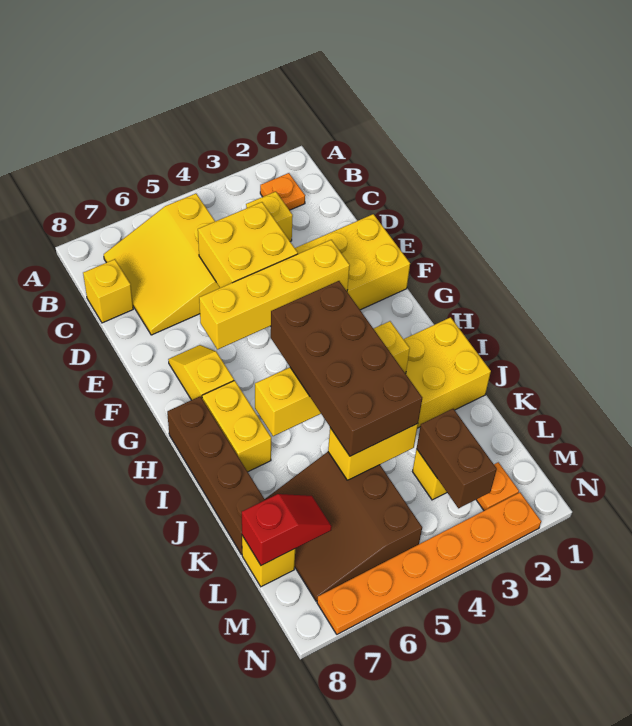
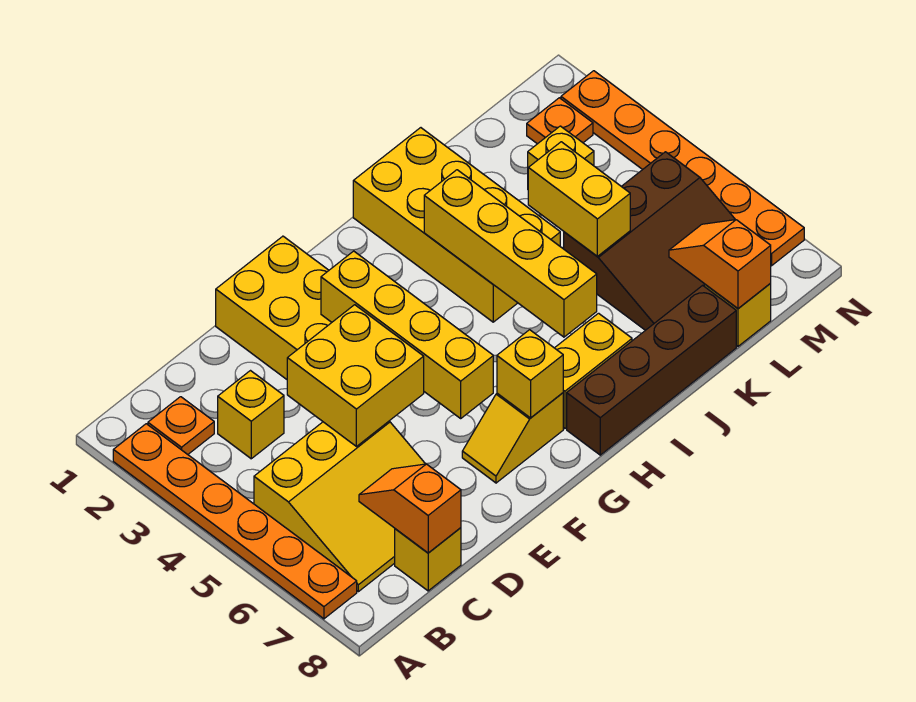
none -> orange plate A2:A7 level 1
none -> orange slope C7:C8 level 2 top 8
none -> yellow brick G7 level 2
brown brick H4:K5 level 3 -> none
brown brick L3:M3 level 2 -> none
red slope L7:L8 level 2 top 8 -> orange slope L7:L8 level 2 top 8

